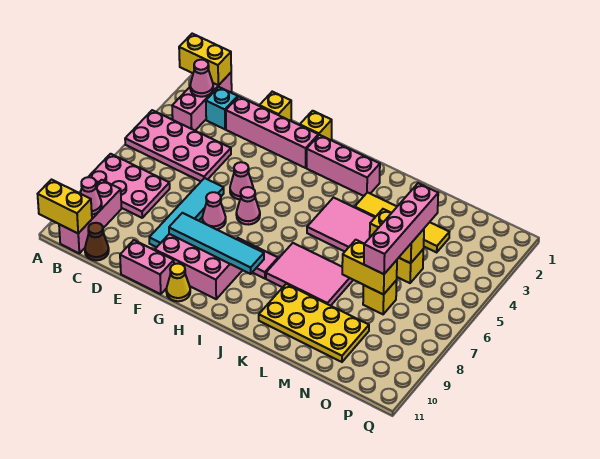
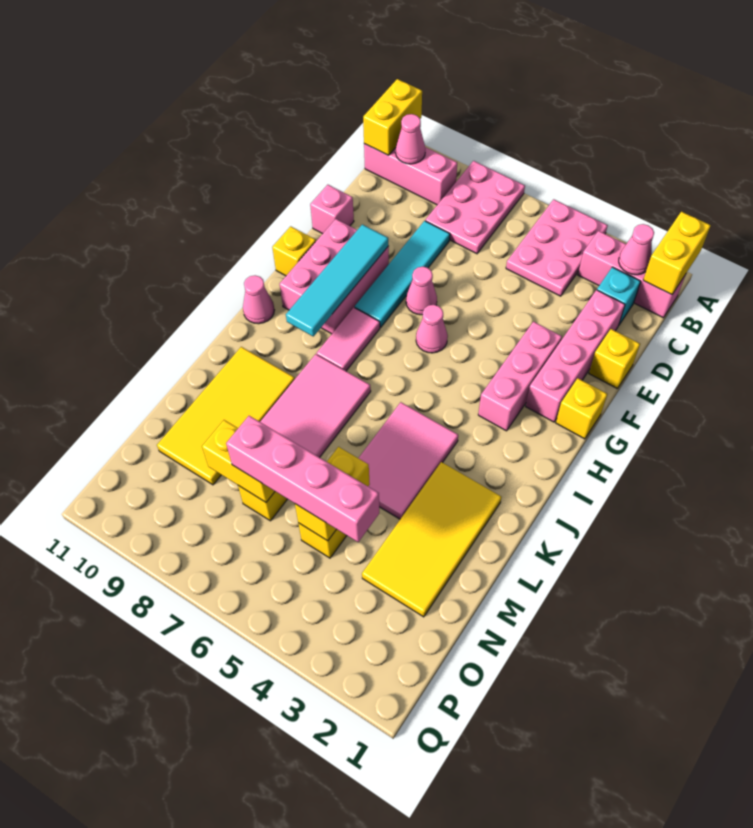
pink plate A4:D5 level 1 -> pink plate A4:C5 level 1
brown cone C11 level 1 -> none
cyan tile E6:E9 level 1 -> cyan tile D8:G8 level 1
pink brick E11:F11 level 1 -> pink brick E11 level 1
pink cone F5 level 1 -> pink cone I11 level 1
yellow cone G11 level 1 -> yellow brick G11 level 1
pink brick H2:J2 level 1 -> pink brick F3:H3 level 1
yellow tile K3:N3 level 1 -> yellow tile K2:N3 level 1
yellow plate K9:N10 level 1 -> yellow tile K9:N10 level 1
yellow brick M7:N7 level 2 -> yellow brick N7:N8 level 2

